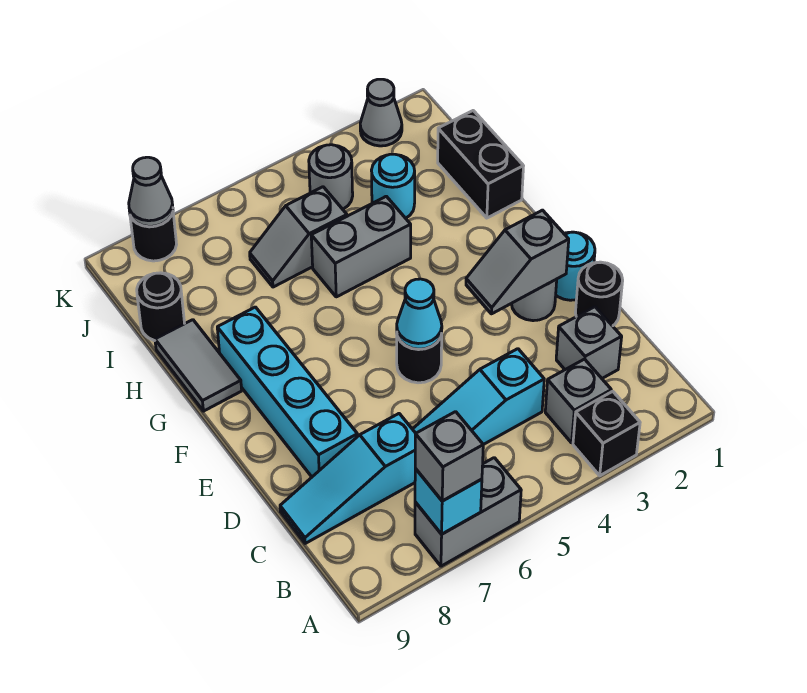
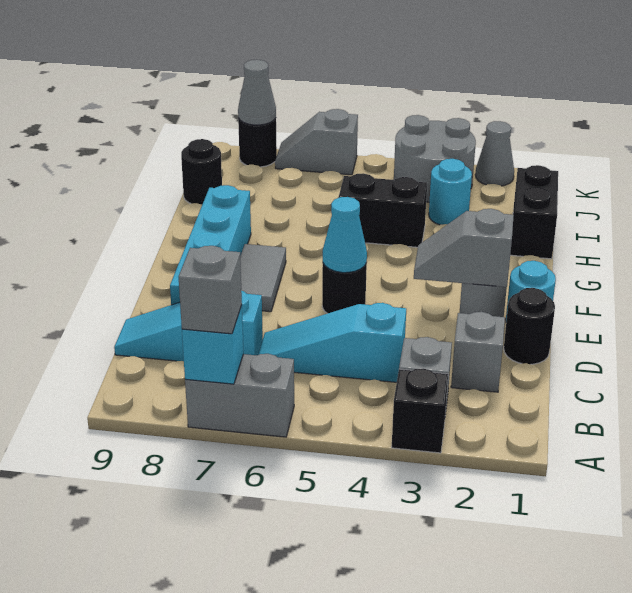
grey tile G9:H9 level 1 -> grey tile E7:F7 level 1
grey brick H4:H5 level 1 -> black brick H4:H5 level 1
grey slope I5:I6 level 1 top 5 -> grey slope K6:K7 level 1 top 6
grey round brick J4 level 1 -> grey round brick J3:K4 level 1

